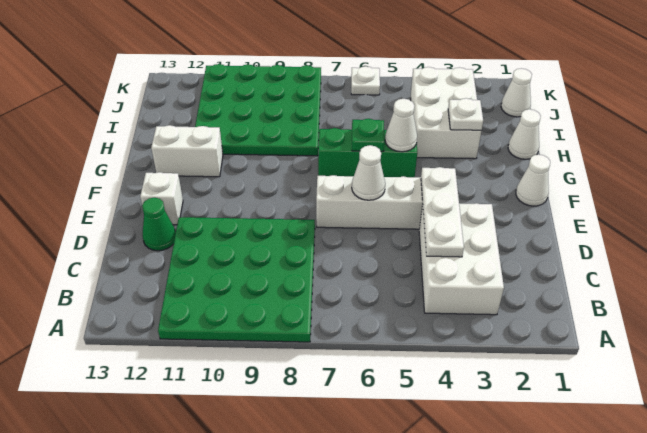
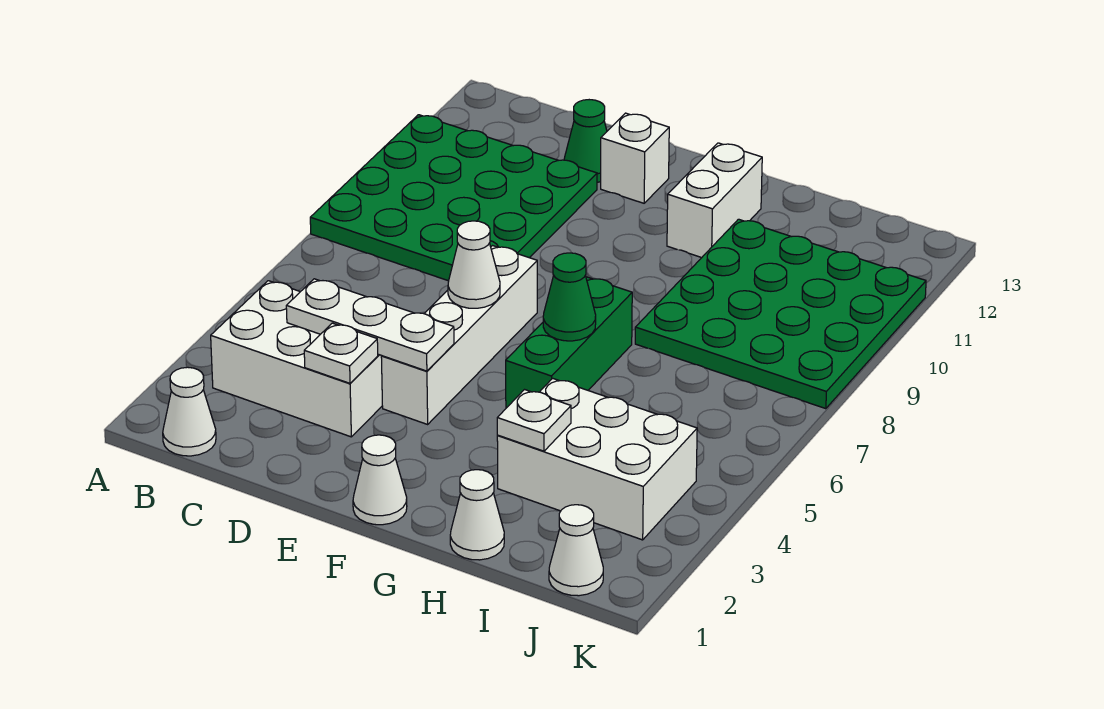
white cone G5 level 2 -> white cone B1 level 1
green plate G6 level 2 -> green cone G6 level 2
white plate K6 level 1 -> white plate D3 level 2

